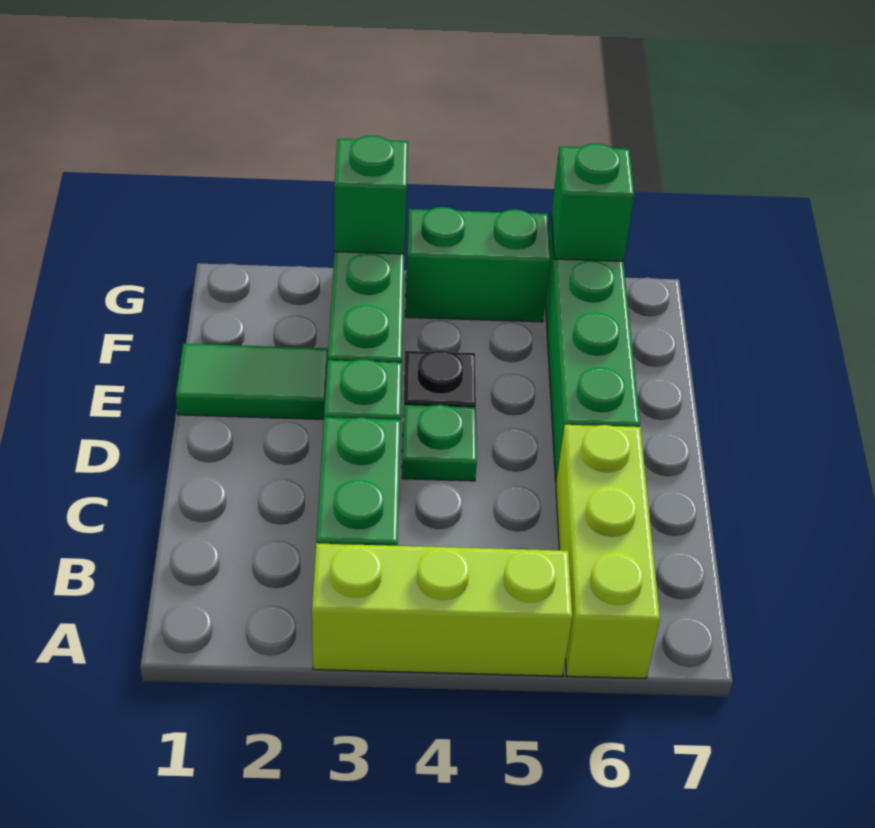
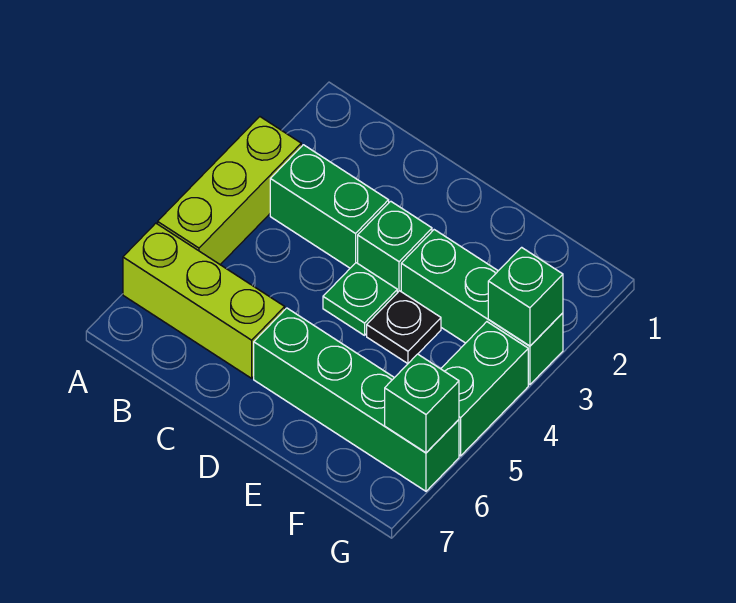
green tile E1:E2 level 1 -> none

